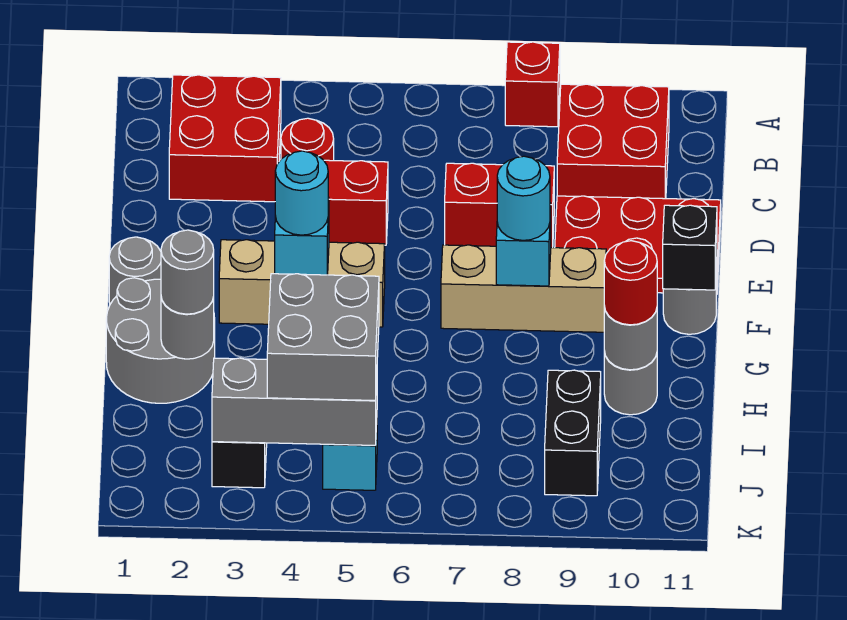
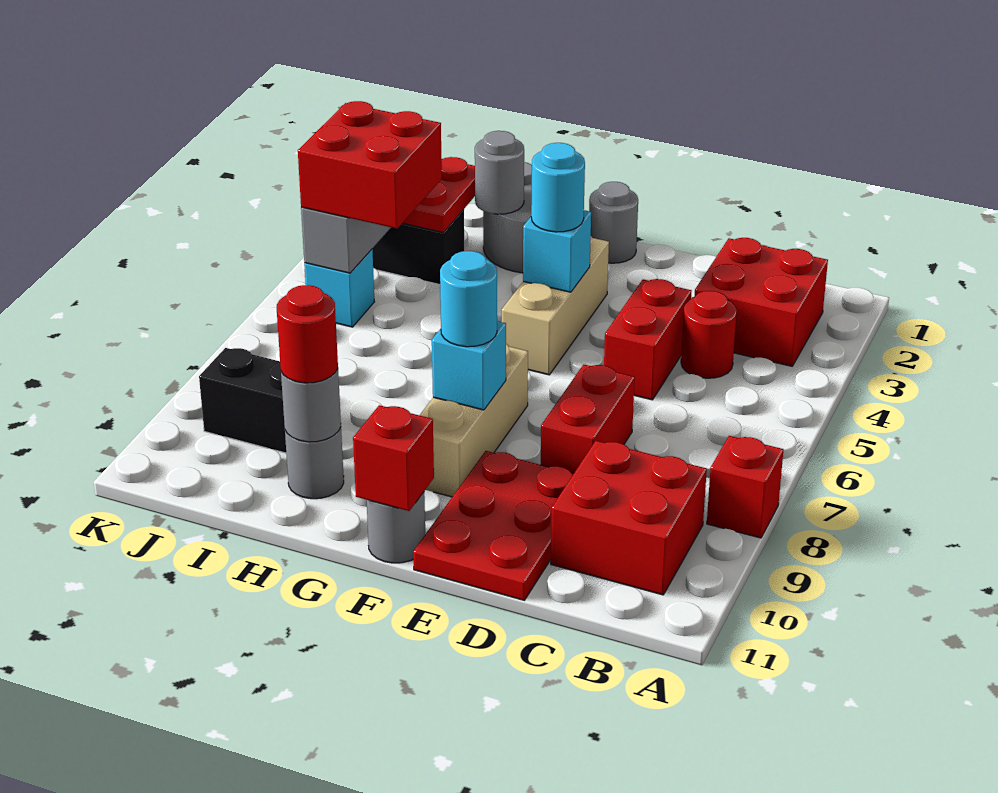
black brick F11 level 2 -> red brick F11 level 2
grey round brick H2 level 3 -> none
none -> red plate I2:I3 level 2
grey brick I4:J5 level 3 -> red brick I4:J5 level 3

